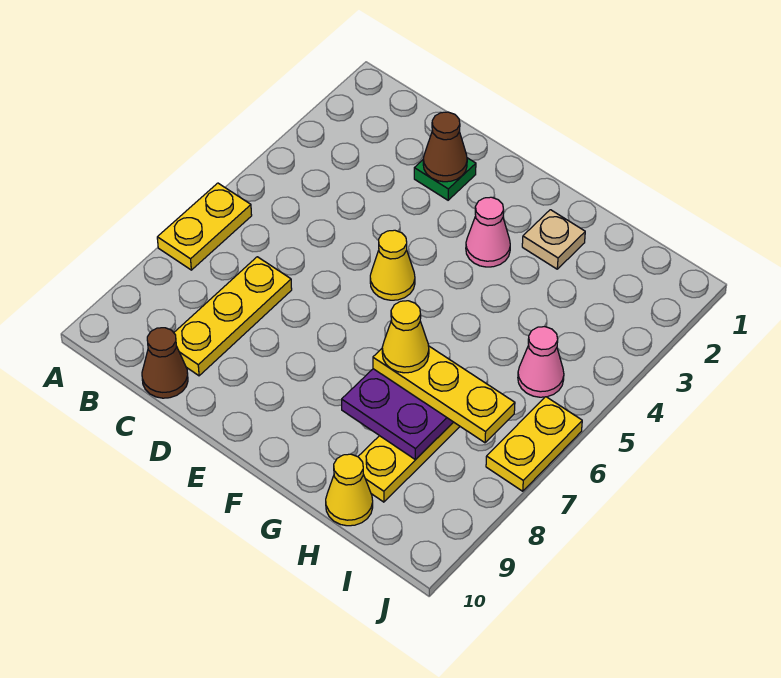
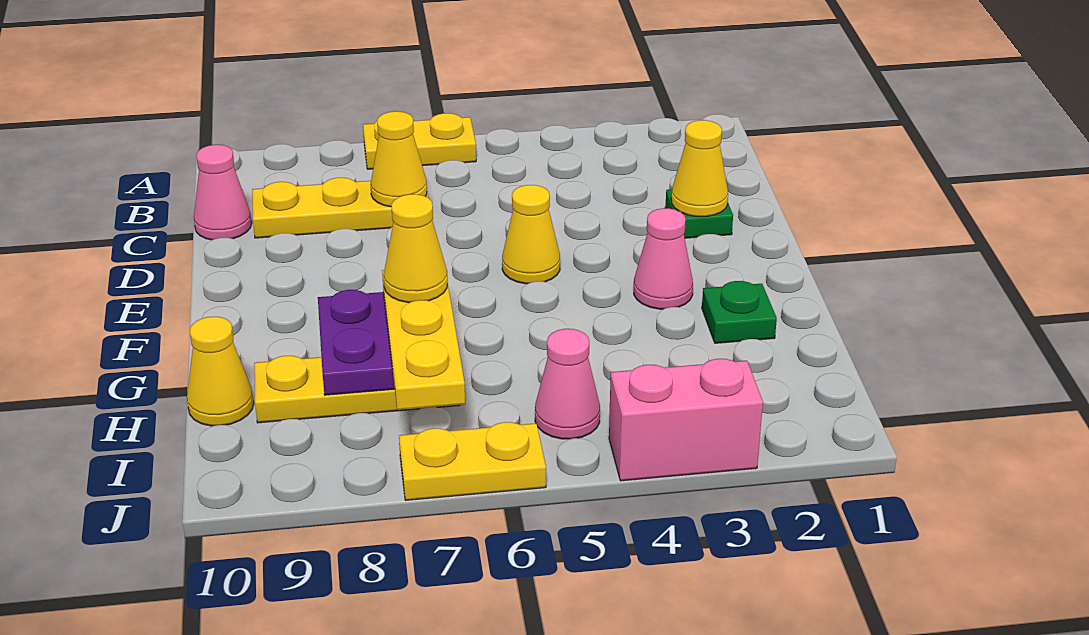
none -> yellow cone C7 level 2
brown cone C10 level 1 -> pink cone C10 level 1
brown cone D2 level 2 -> yellow cone D2 level 2
tan plate G2 level 1 -> green plate G2 level 1
none -> pink brick J3:J4 level 1

